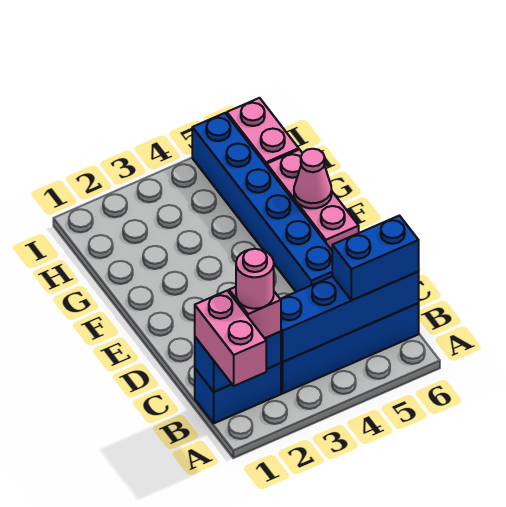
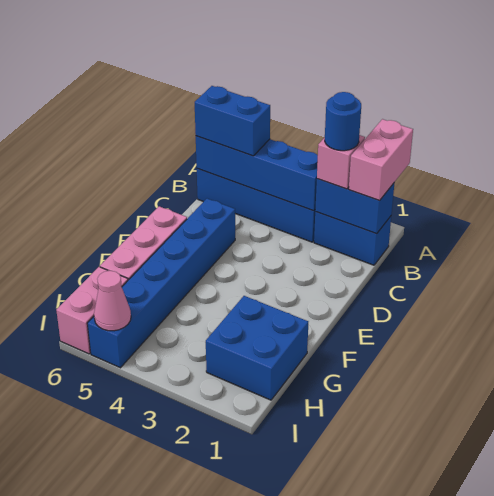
pink round brick B2 level 4 -> blue round brick B2 level 4
pink cone F6 level 2 -> pink cone I5 level 2
none -> blue brick G1:H2 level 1

